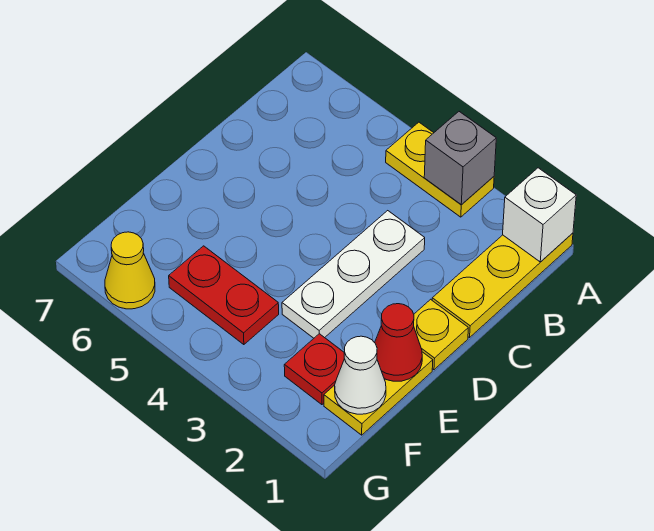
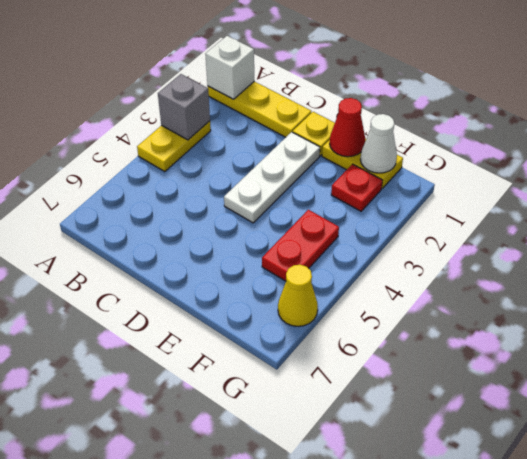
white plate C3:E3 level 1 -> white plate D2:D4 level 1

